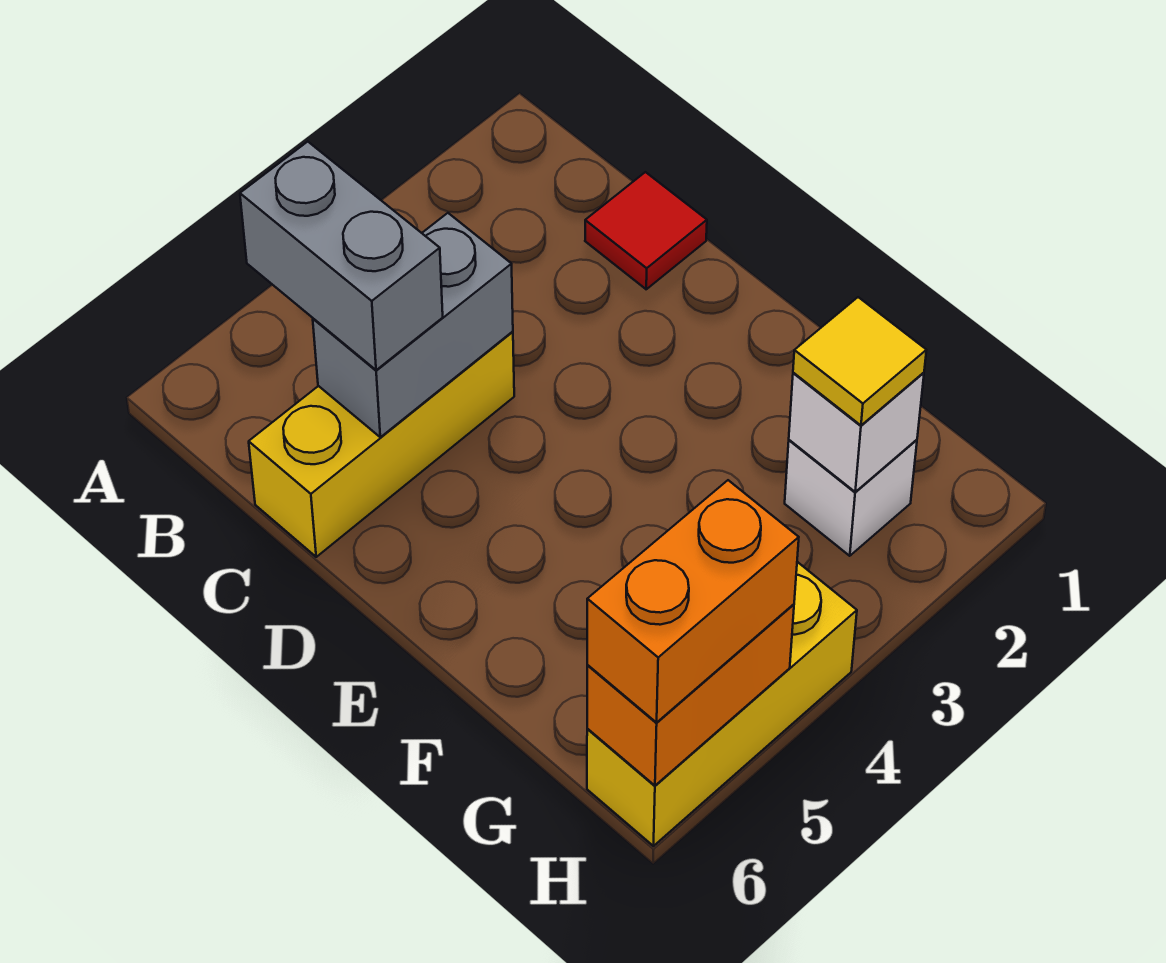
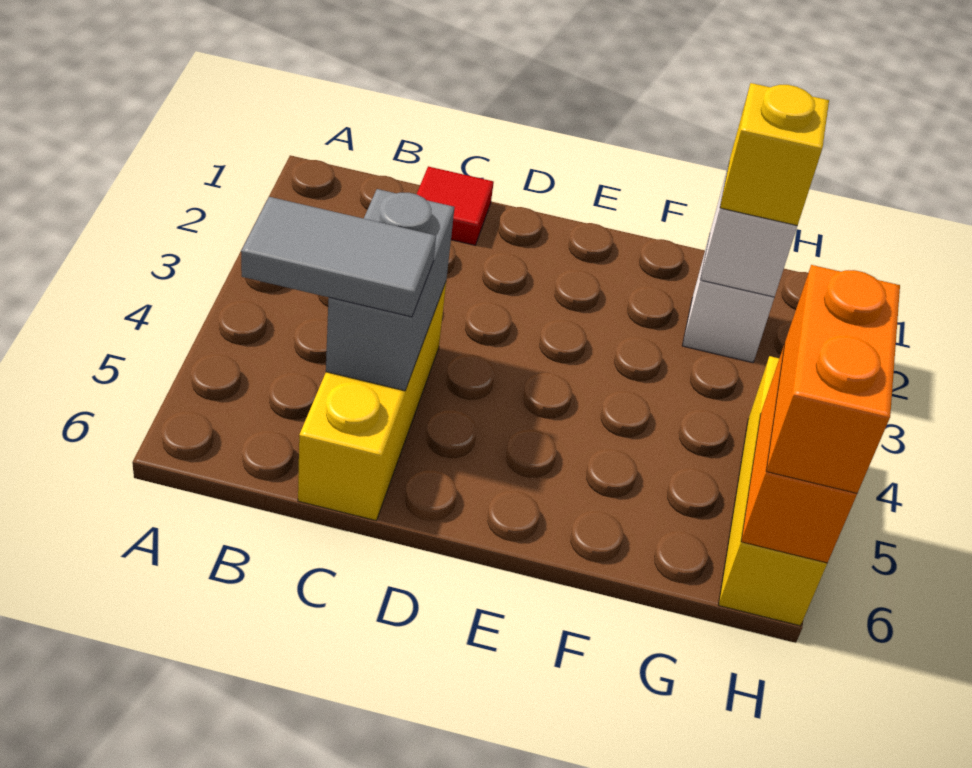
grey brick B5:C5 level 3 -> grey tile B5:C5 level 3
yellow tile G2 level 3 -> yellow brick G2 level 3

